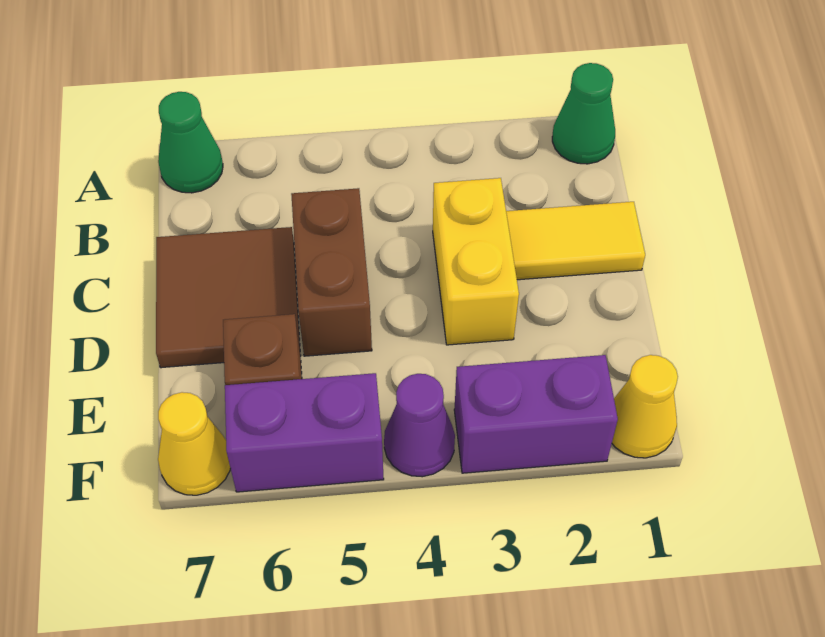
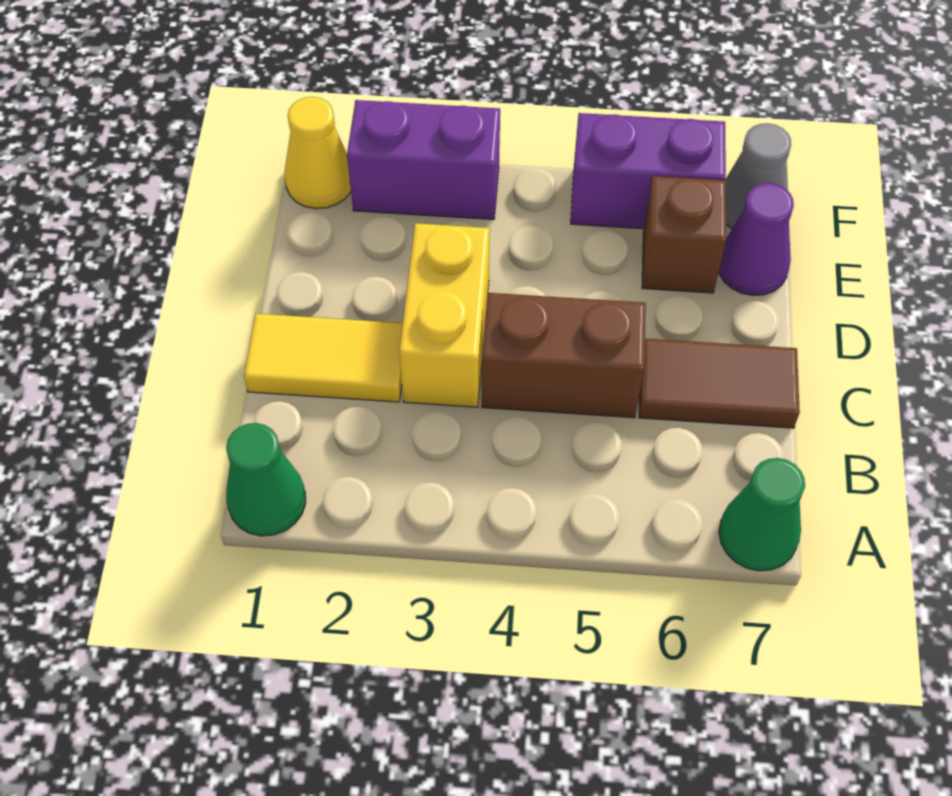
brown brick C5:D5 level 1 -> brown brick C4:C5 level 1
brown tile C6:D7 level 1 -> brown tile C6:C7 level 1
purple cone F4 level 1 -> purple cone E7 level 1
yellow cone F7 level 1 -> grey cone F7 level 1

